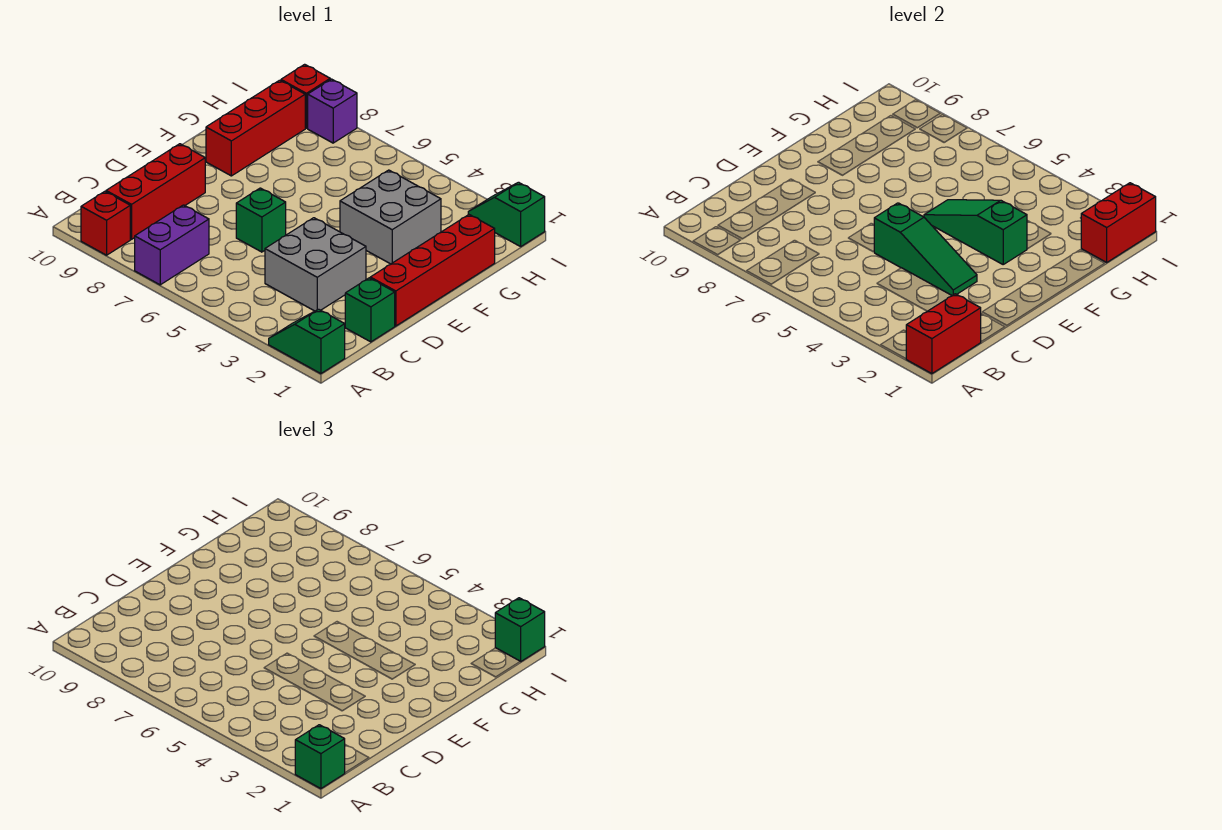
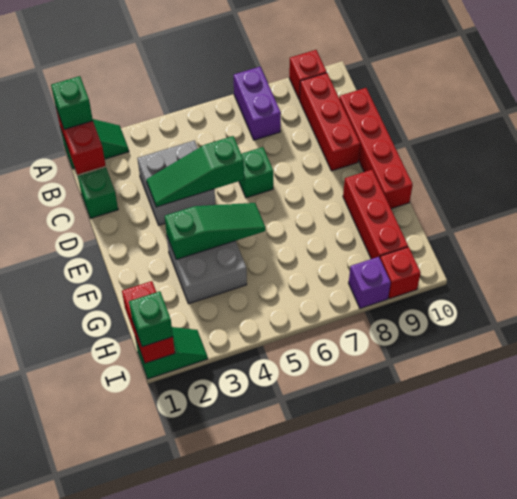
red brick D1:G1 level 1 -> red brick C10:F10 level 1

